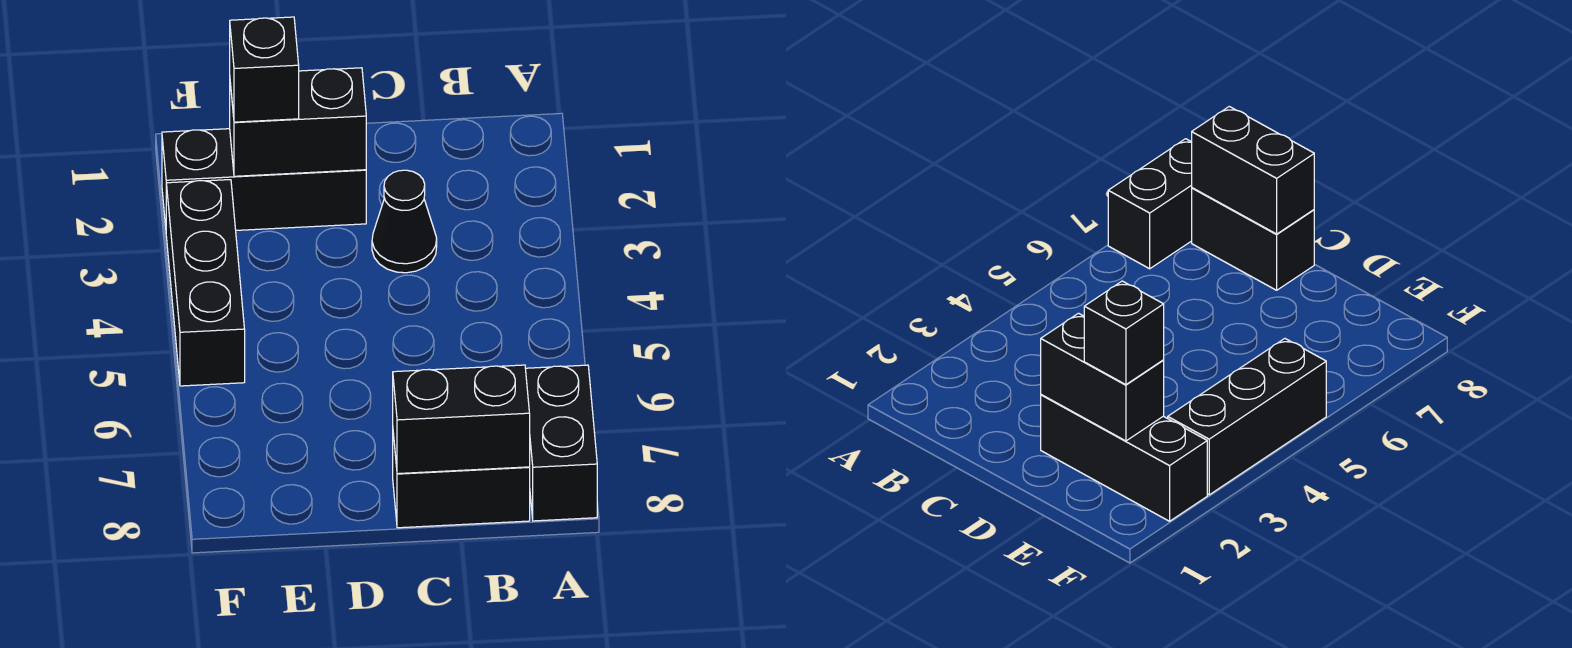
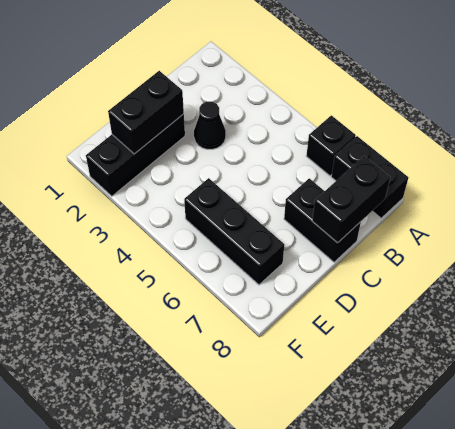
black brick B8:C8 level 1 -> black brick C7:C8 level 1
black brick E2 level 3 -> black brick A6 level 1
black brick F3:F5 level 1 -> black brick E5:E7 level 1

